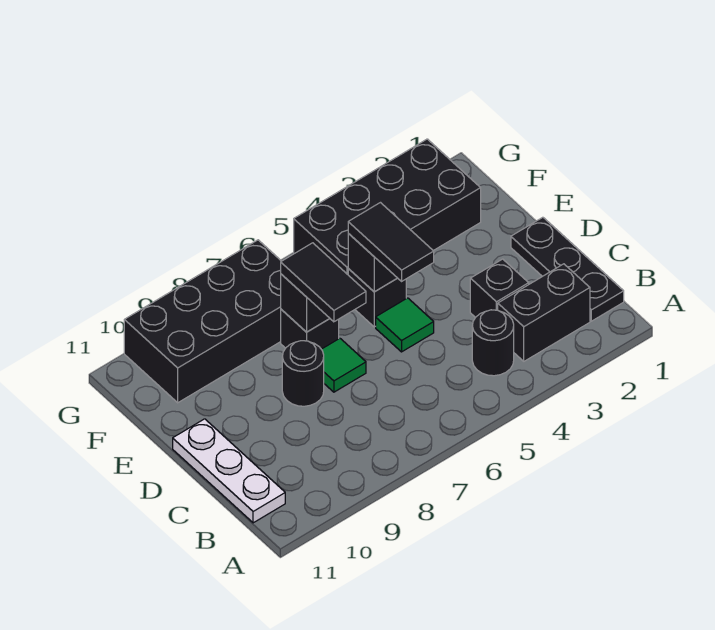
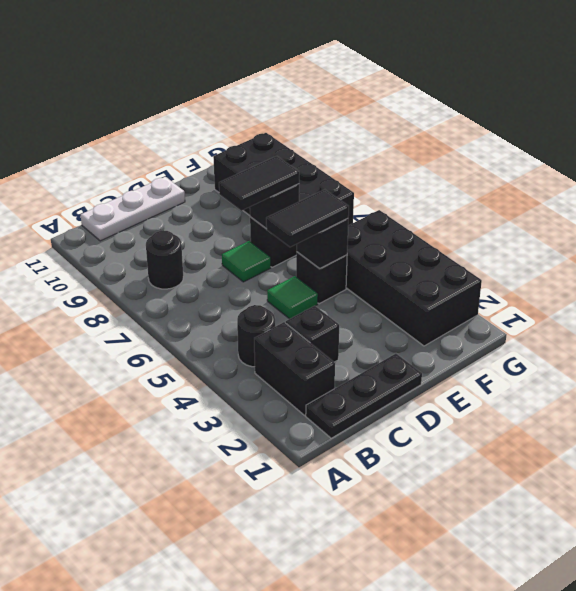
black round brick D8 level 1 -> black round brick B8 level 1

